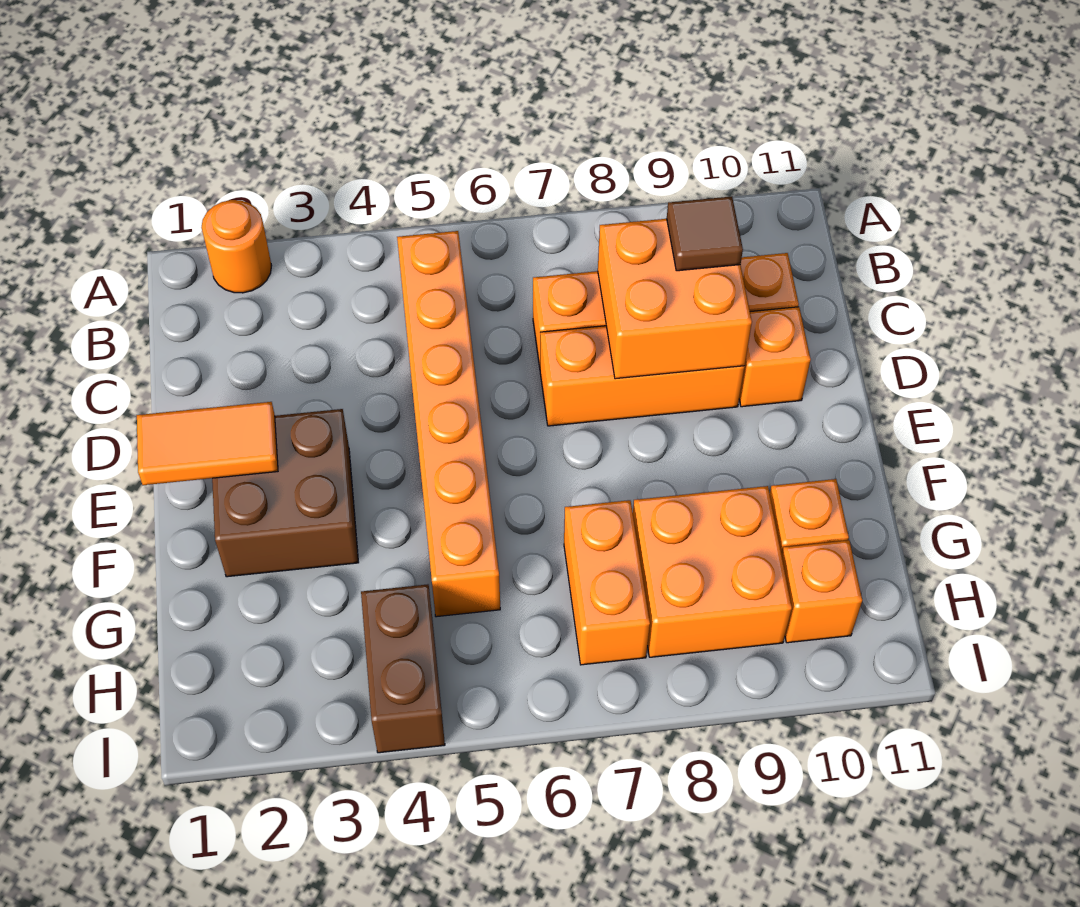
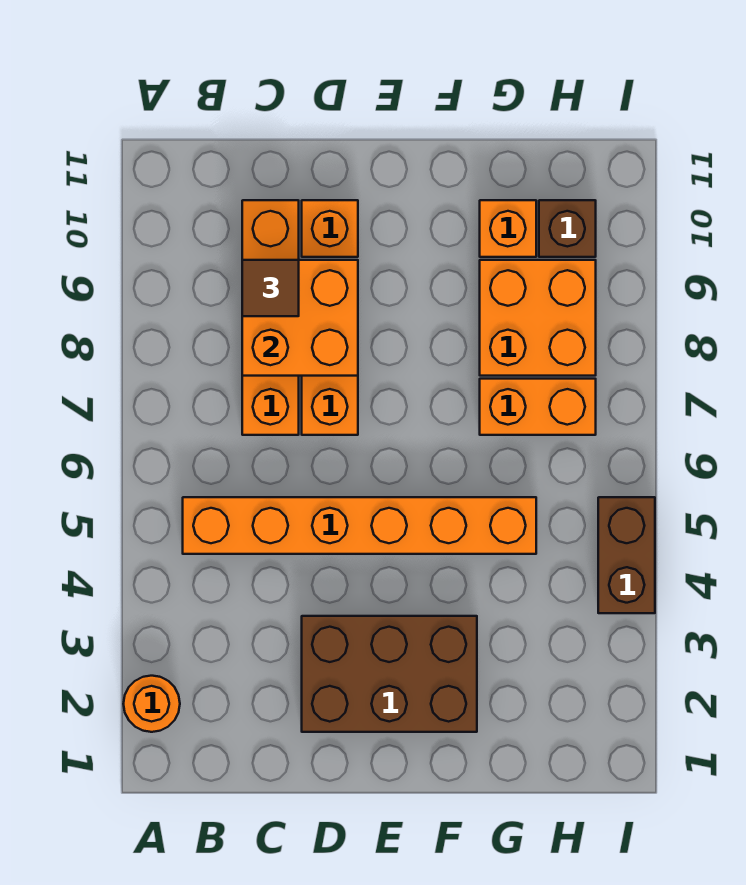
orange tile E1:E2 level 2 -> none
brown brick E2:F3 level 1 -> brown brick D2:F3 level 1
brown brick H4:I4 level 1 -> brown brick I4:I5 level 1
orange brick H10 level 1 -> brown brick H10 level 1

